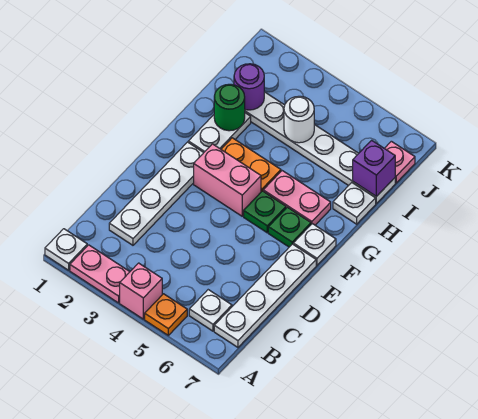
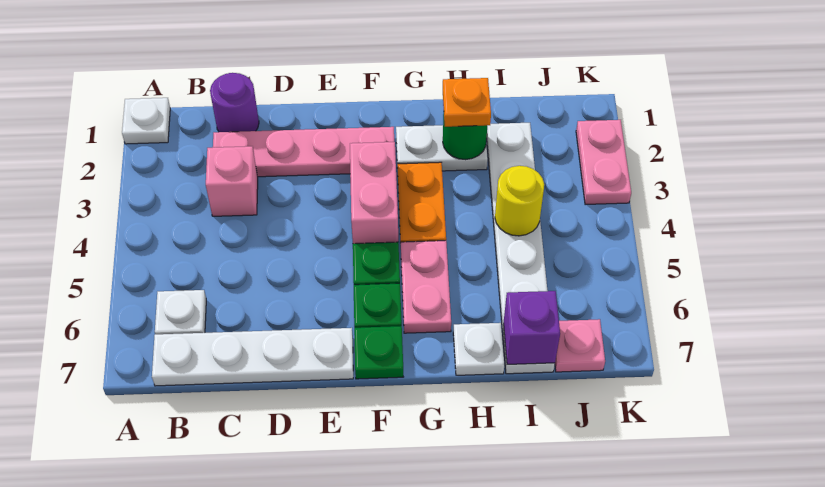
pink plate A2:A3 level 1 -> pink plate K2:K3 level 1
pink brick A4 level 1 -> pink brick C3 level 1
orange plate A5 level 1 -> orange plate H2 level 3
white plate C2:F2 level 1 -> pink plate C2:F2 level 1
white plate F7 level 1 -> green plate F7 level 1
purple round brick I2 level 2 -> purple round brick C1 level 1
white round brick I4 level 2 -> yellow round brick I4 level 2

